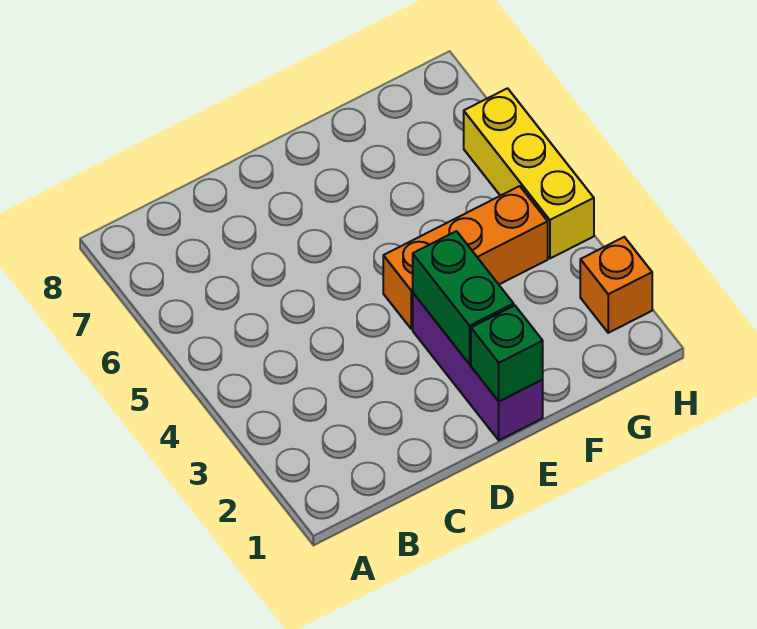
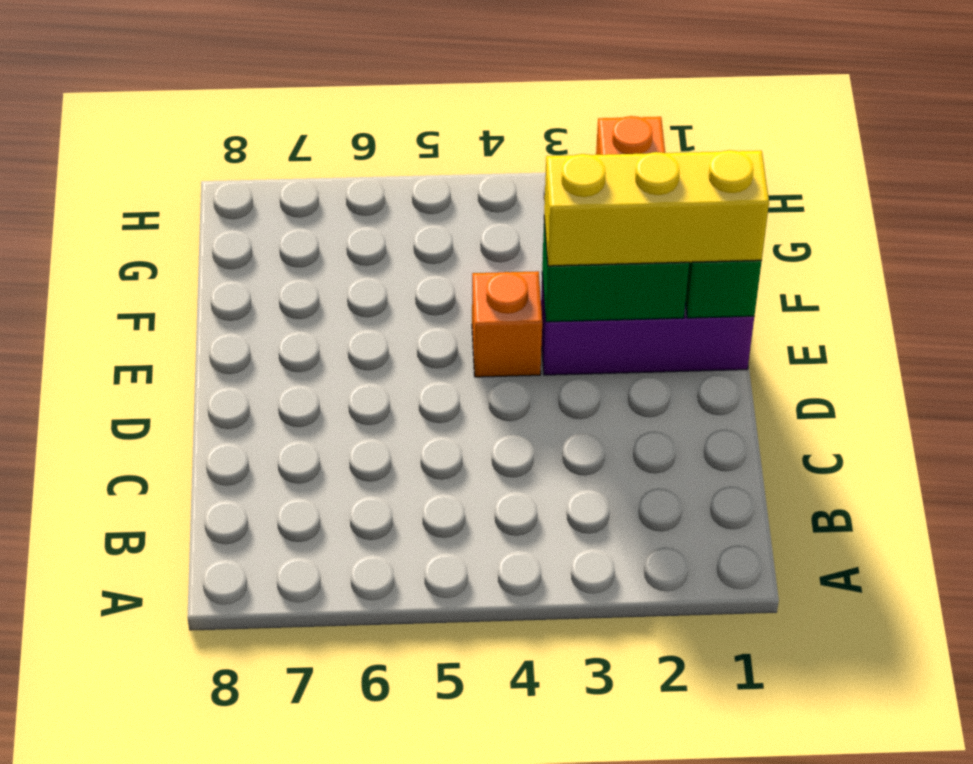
orange brick E4:G4 level 1 -> orange brick E4 level 1
yellow brick H4:H6 level 1 -> yellow brick E1:E3 level 3

